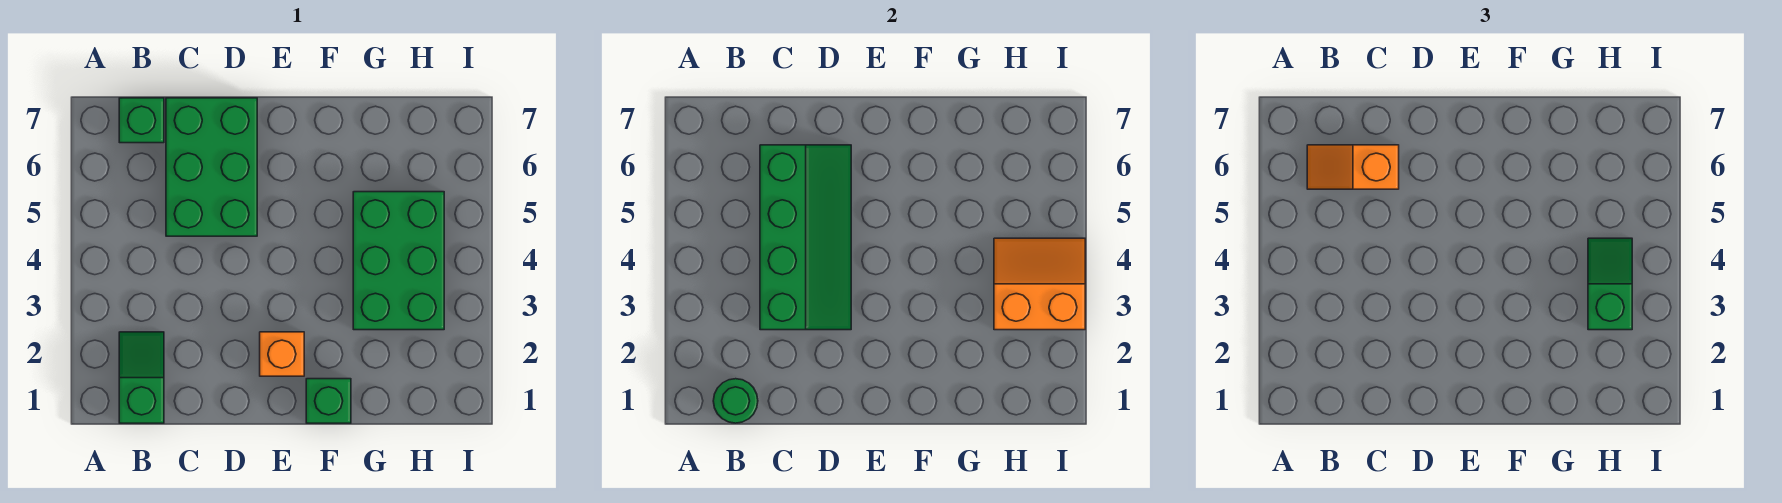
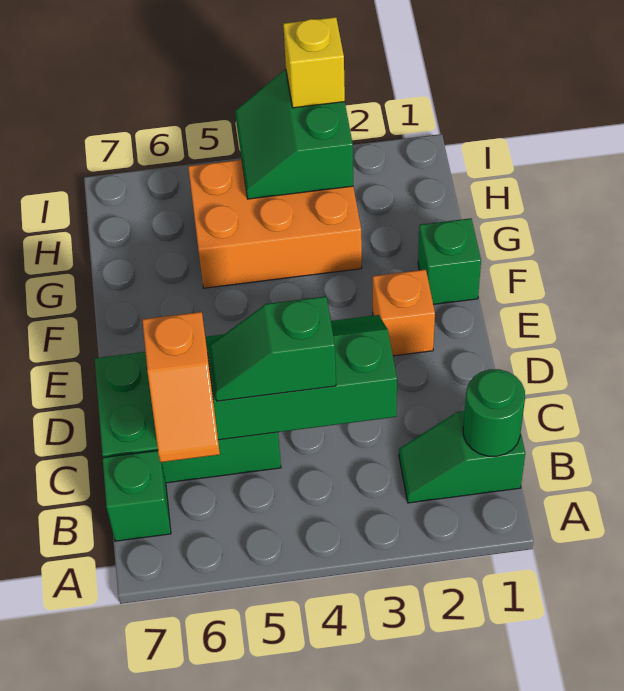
green brick G3:H5 level 1 -> orange brick G3:H5 level 1
orange slope H3:I4 level 2 top 3 -> green slope H3:I4 level 2 top 3
green slope H3:H4 level 3 top 3 -> green slope C4:C5 level 3 top 4
none -> yellow brick I3 level 3

